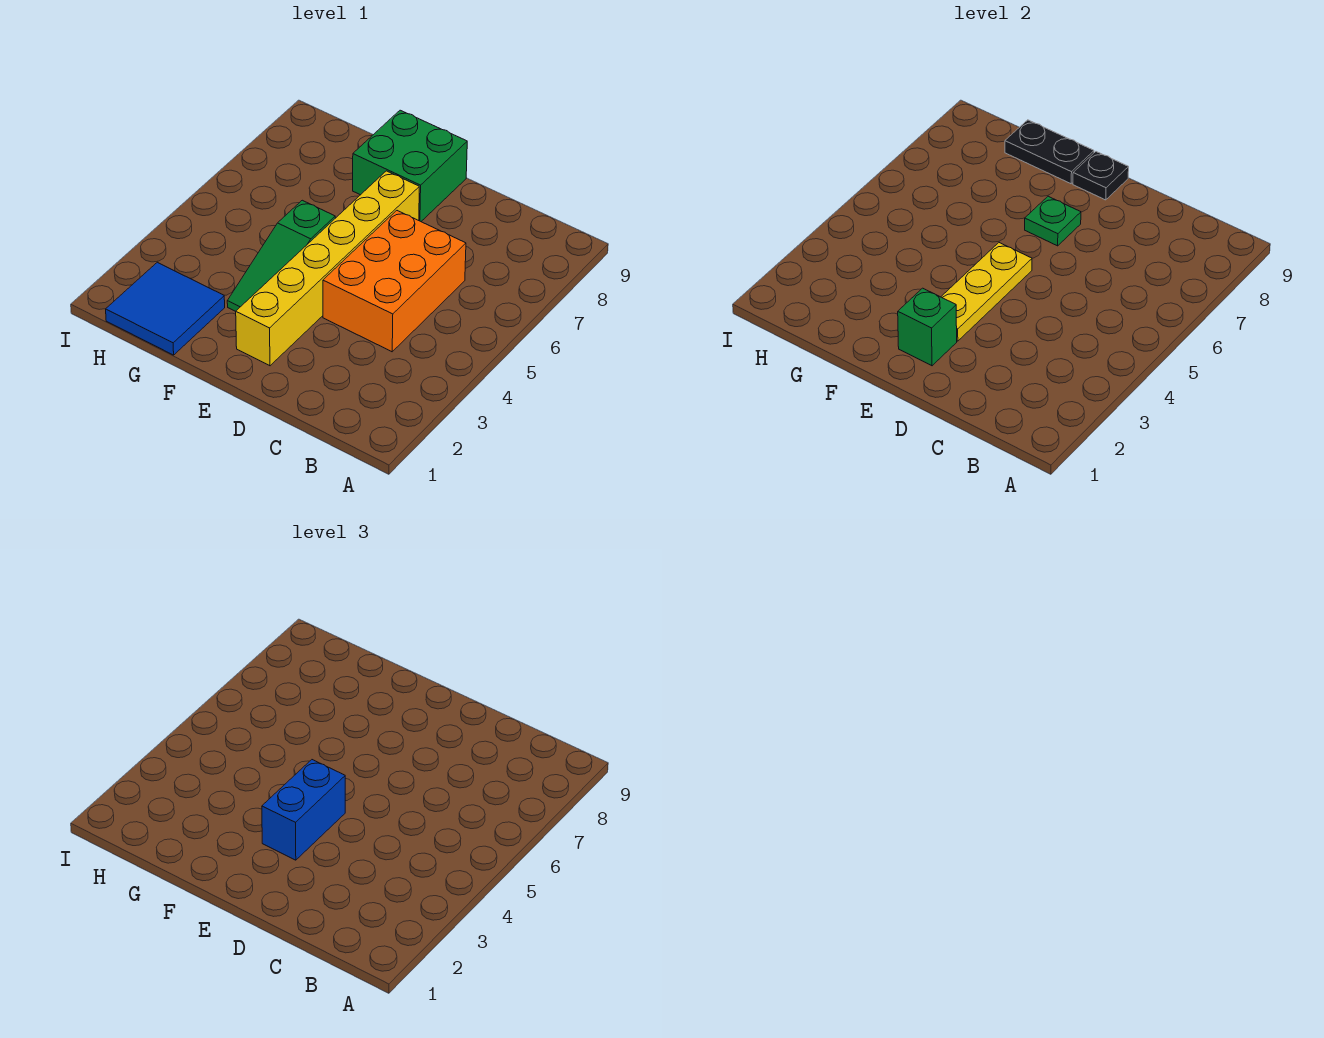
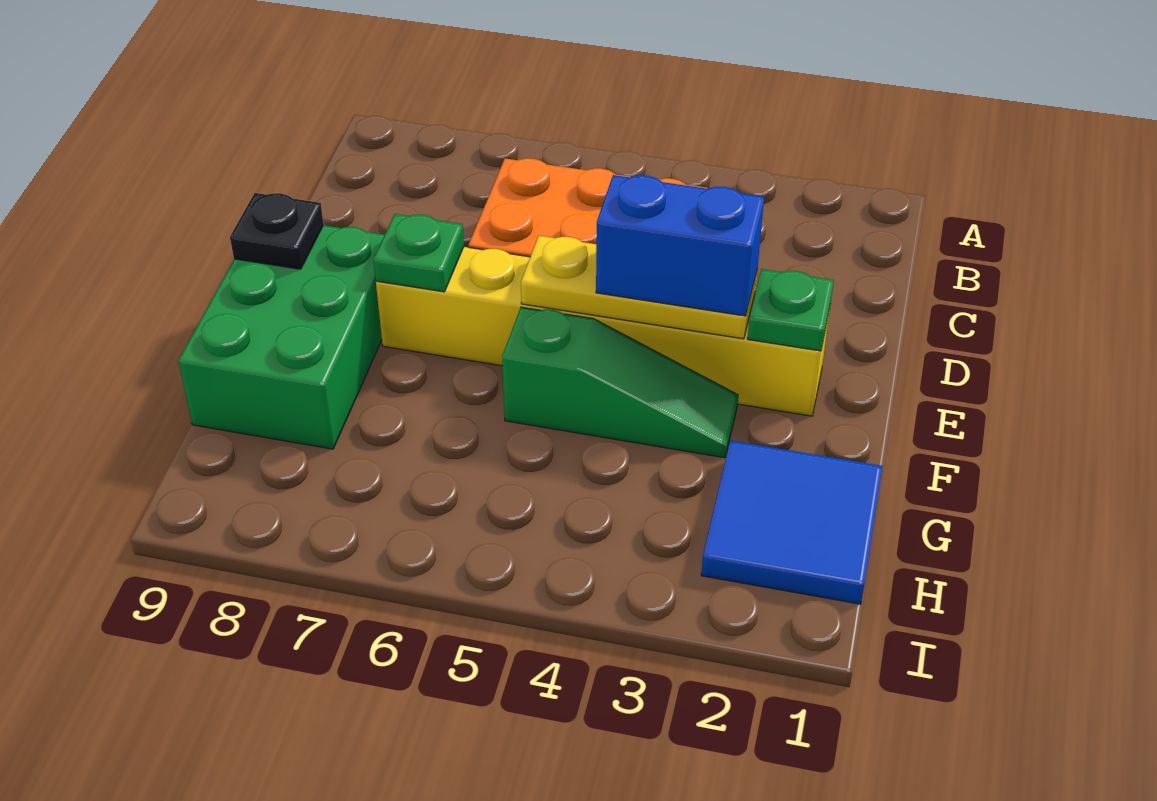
green brick E2 level 2 -> green plate E2 level 2
green brick E8:F9 level 1 -> green brick E8:G9 level 1
black plate F9:G9 level 2 -> none

